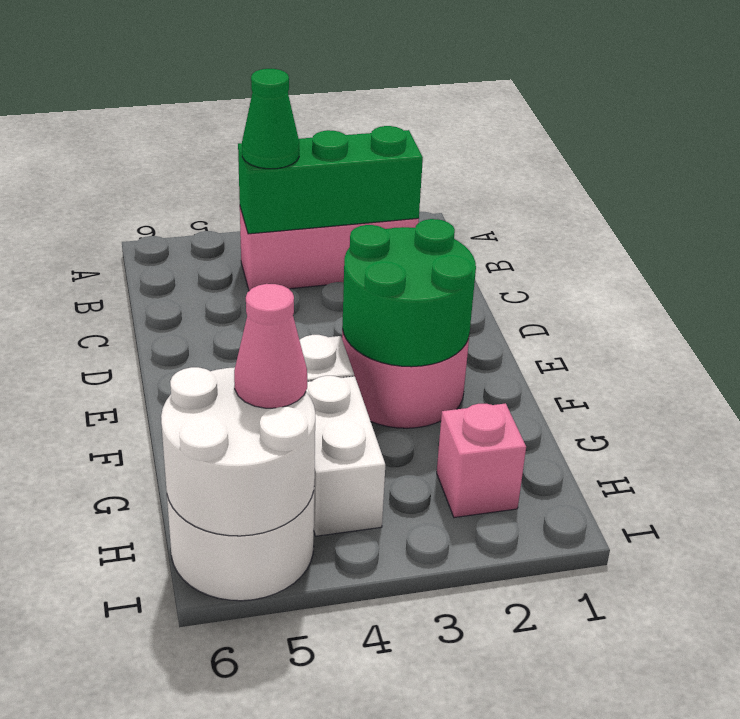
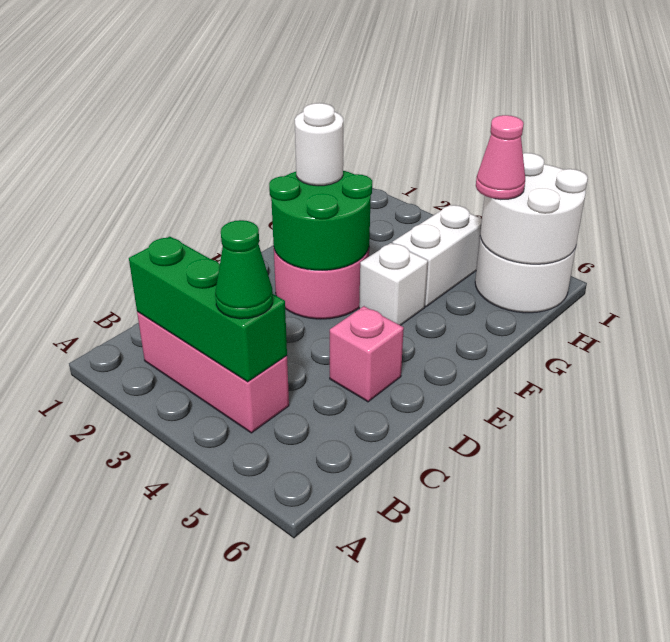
none -> white round brick F2 level 3
pink brick H2 level 1 -> pink brick D5 level 1

